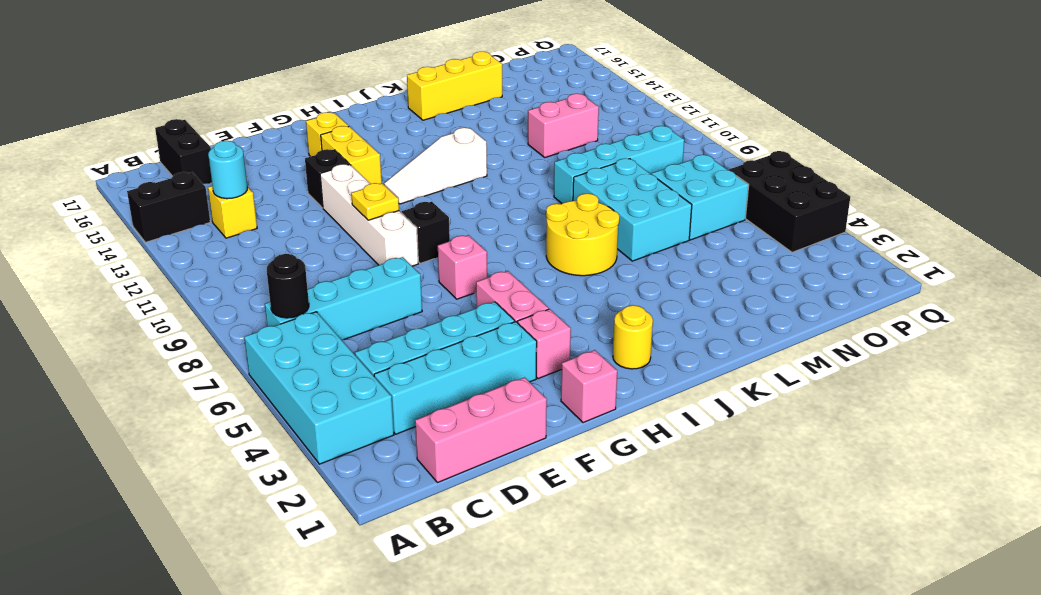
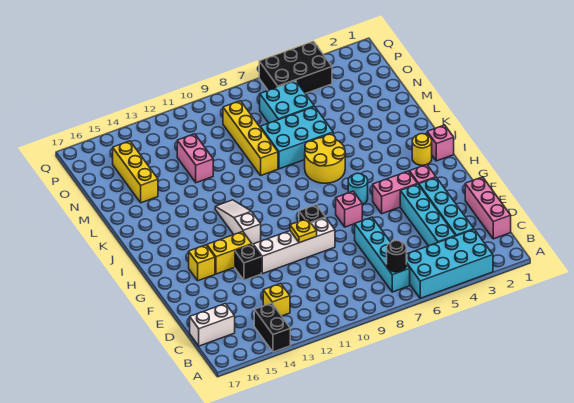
cyan round brick C13 level 2 -> cyan round brick H6 level 1
black brick C16:C17 level 1 -> white brick C16:C17 level 1
pink brick G1 level 1 -> pink brick I1 level 1
white slope H12:J12 level 1 top J -> white slope H12:J12 level 1 top H
yellow brick K16:M16 level 1 -> yellow brick M15:O15 level 1
cyan brick L9:O9 level 1 -> yellow brick L9:O9 level 1

